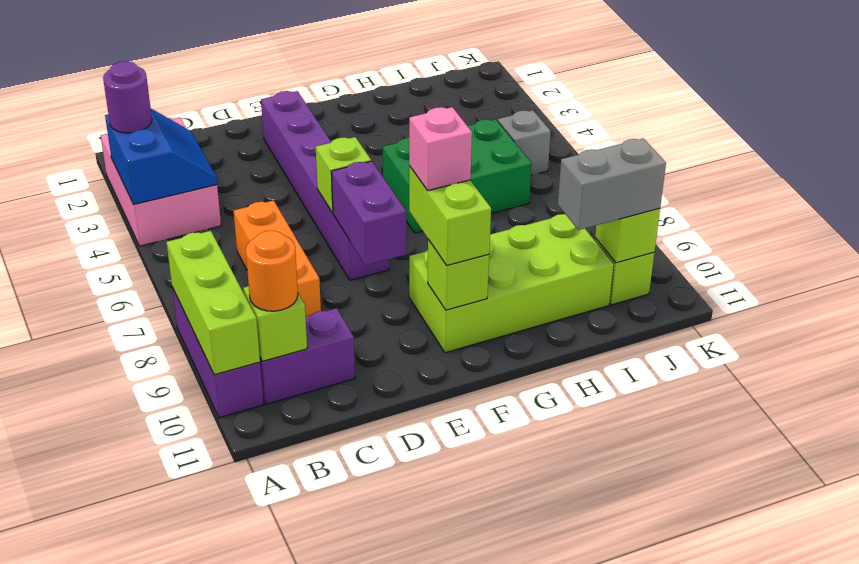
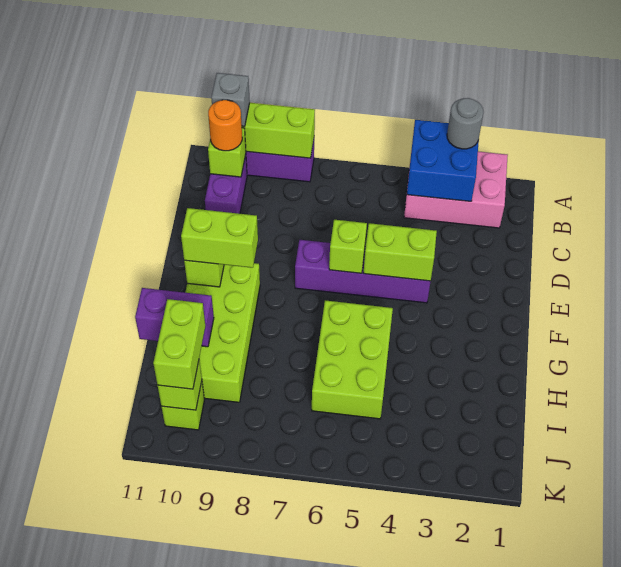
blue slope A3:B4 level 2 top A -> blue brick A3:B4 level 2
purple round brick A3 level 3 -> grey round brick A3 level 3
orange brick C6:C8 level 1 -> none
purple brick E2:E7 level 1 -> purple brick E4:E7 level 1
none -> lime brick E4:E5 level 2
purple brick E7:E8 level 2 -> purple brick H10:H11 level 2
pink brick F9 level 4 -> none
green brick G5:I6 level 1 -> lime brick G5:I6 level 1
grey brick I10:J10 level 3 -> lime brick I10:J10 level 3
grey brick J5 level 1 -> grey brick A10 level 3

